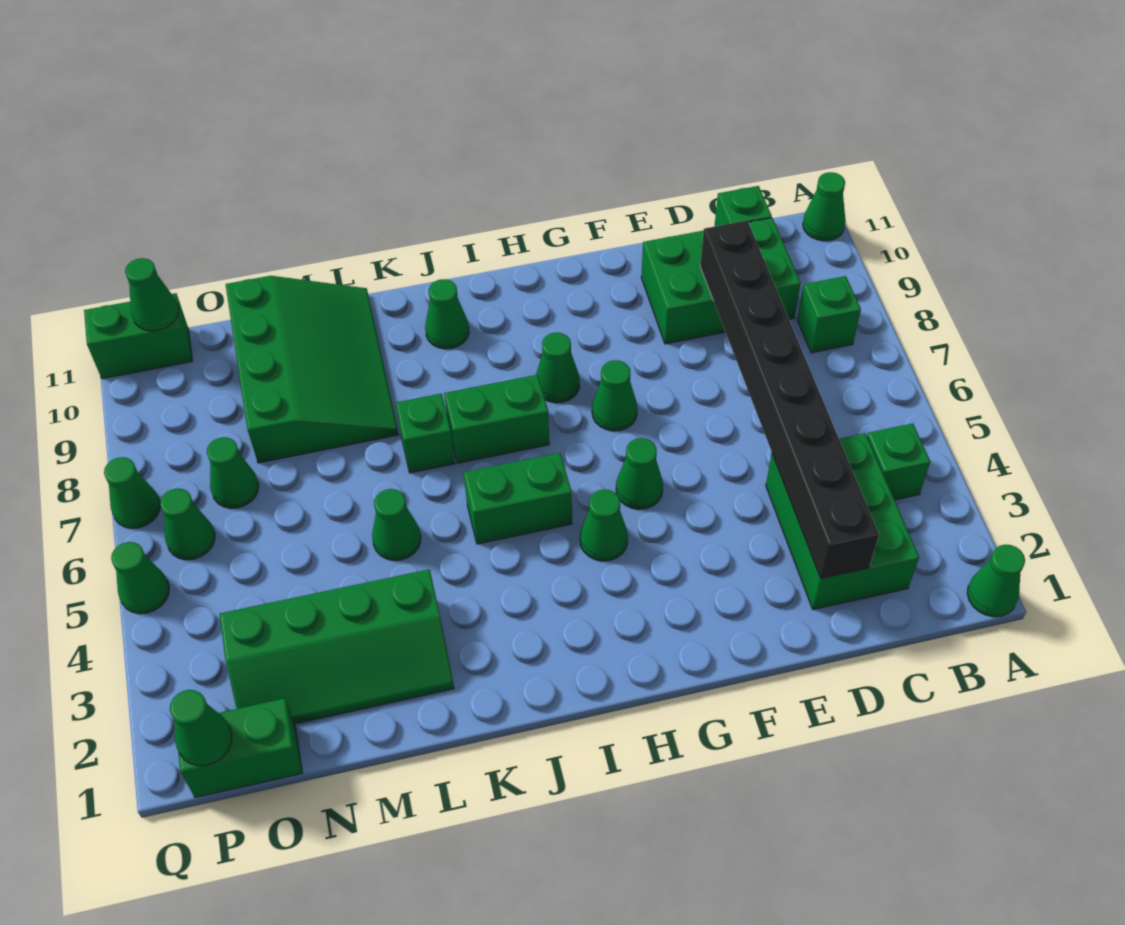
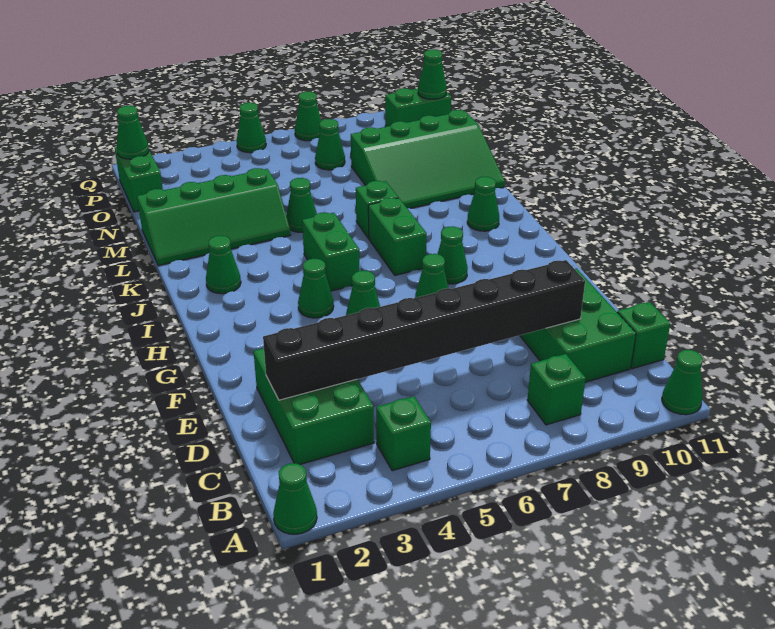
green brick C2:D4 level 1 -> green brick C2:E3 level 1
green slope L2:O3 level 1 top 3 -> green slope L1:M4 level 1 top M
green cone P6 level 1 -> green cone J2 level 1
green brick P11:Q11 level 1 -> green brick P10:P11 level 1

